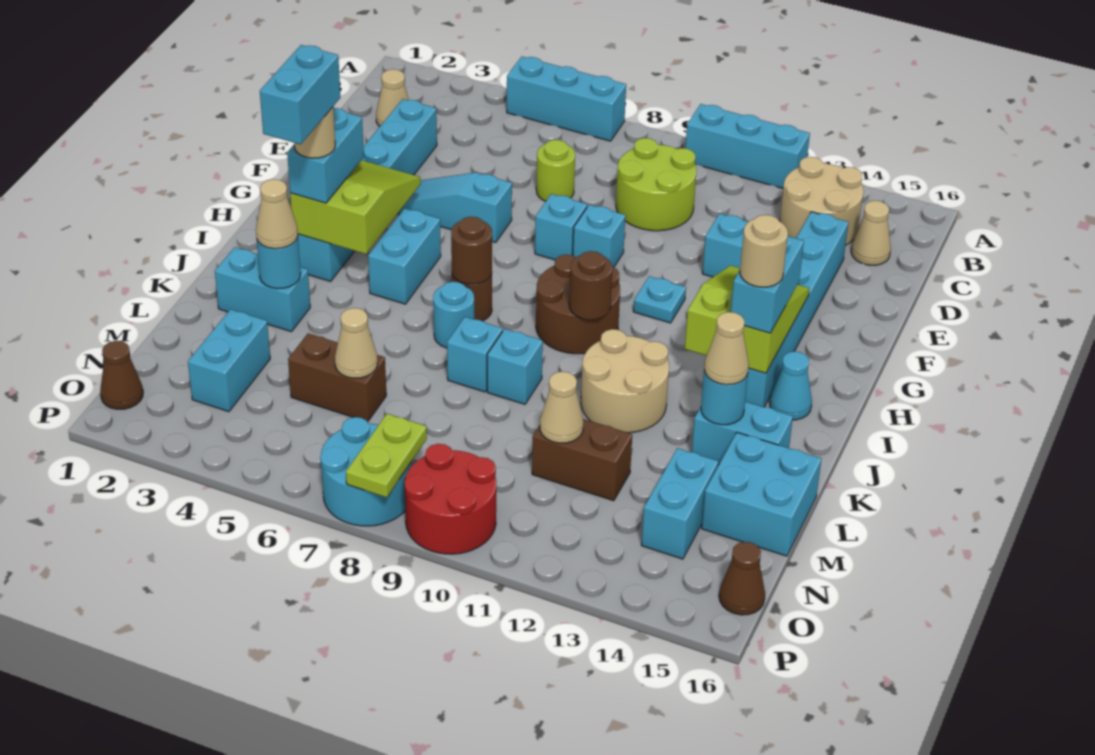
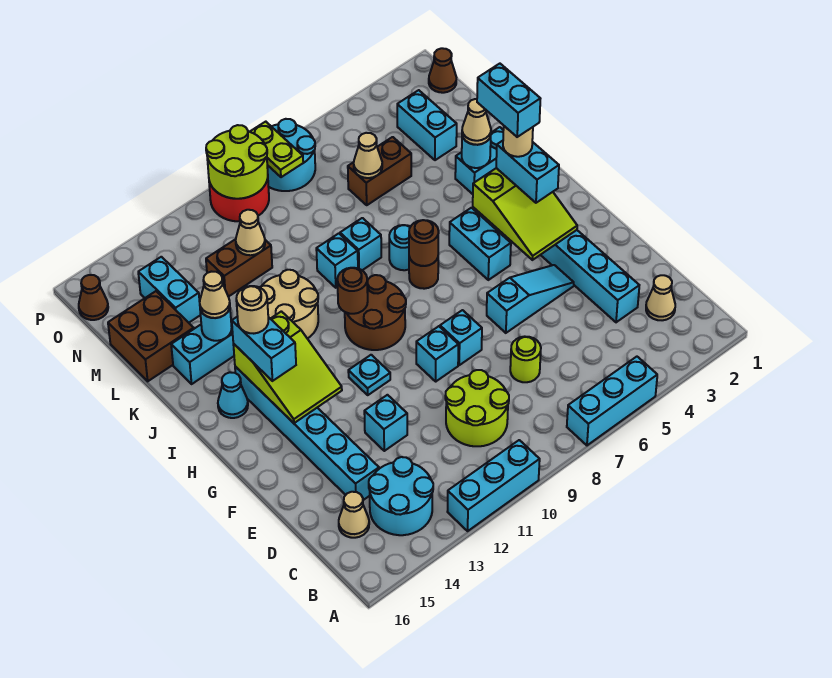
tan round brick B13:C14 level 1 -> cyan round brick B13:C14 level 1
cyan brick L15:M16 level 1 -> brown brick L15:M16 level 1
none -> lime round brick O9:P10 level 2

